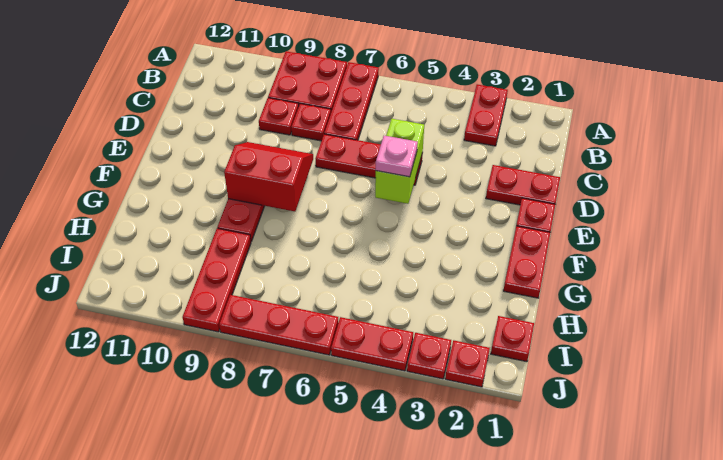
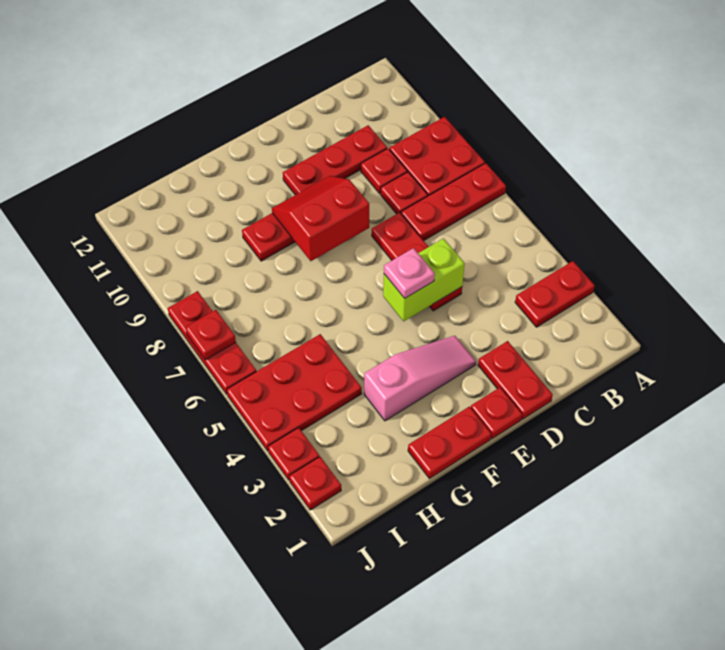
none -> pink slope E3:G3 level 1 top G
red slope E8:F9 level 2 top F -> red slope E8:F9 level 2 top 8
red plate H9:J9 level 1 -> red plate C10:E10 level 1
red plate I1 level 1 -> red plate J7 level 2
red plate J4:J5 level 1 -> red plate H4:J5 level 1

